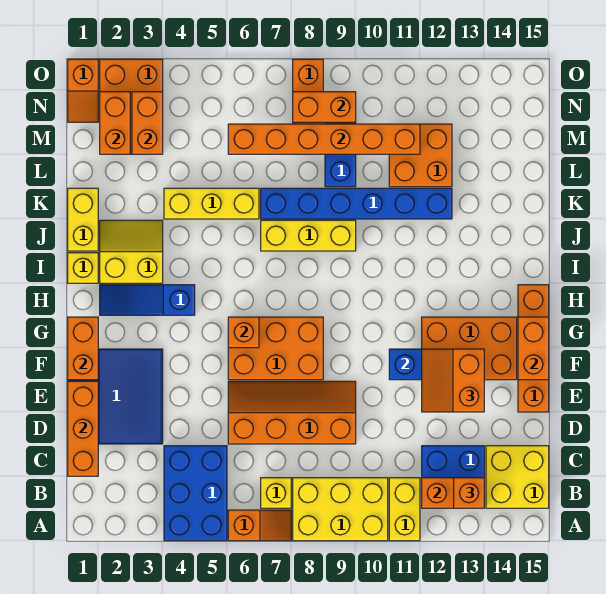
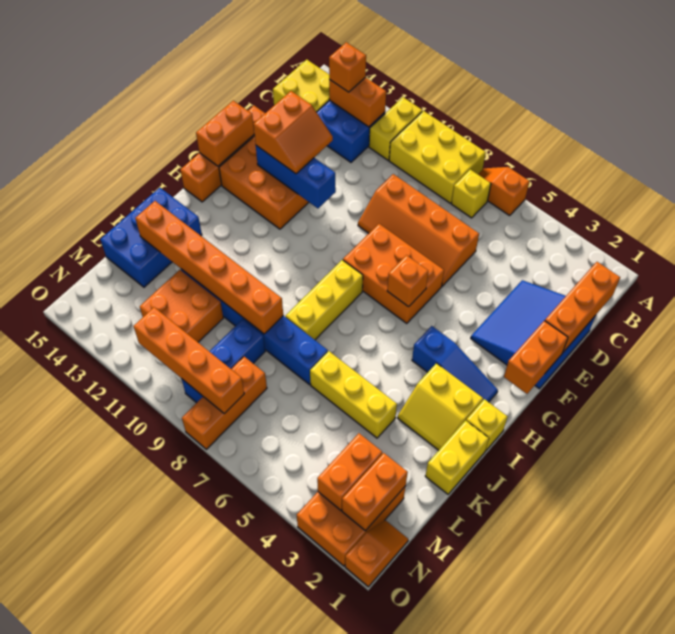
blue brick A4:C5 level 1 -> blue brick J14:L15 level 1
yellow brick J7:J9 level 1 -> yellow brick H8:J8 level 1
orange brick M6:M11 level 2 -> orange brick K9:K14 level 2
orange brick N8:N9 level 2 -> orange brick N8:N11 level 2

